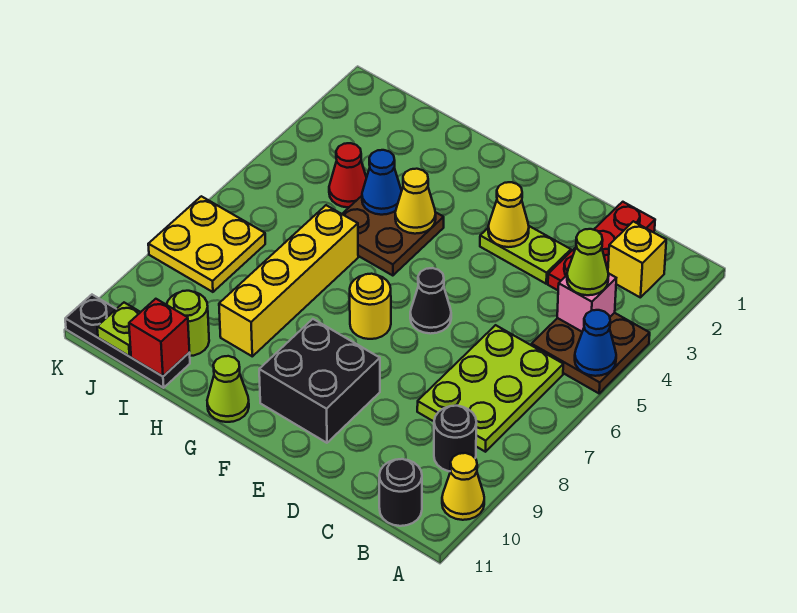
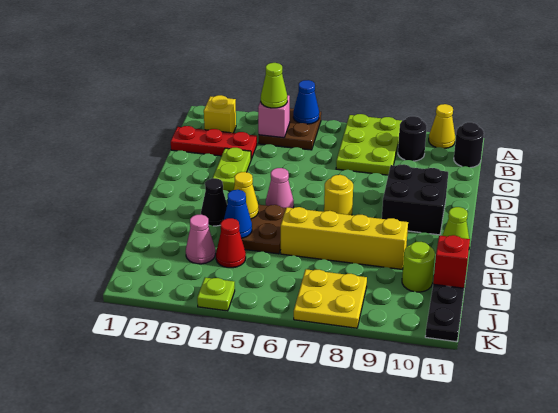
lime plate B6:C8 level 1 -> lime plate A7:C8 level 1
yellow cone E3 level 2 -> none
black cone E6 level 1 -> black cone G3 level 1
none -> pink cone F5 level 1
none -> pink cone I3 level 1
lime plate J11 level 2 -> lime plate K4 level 1

